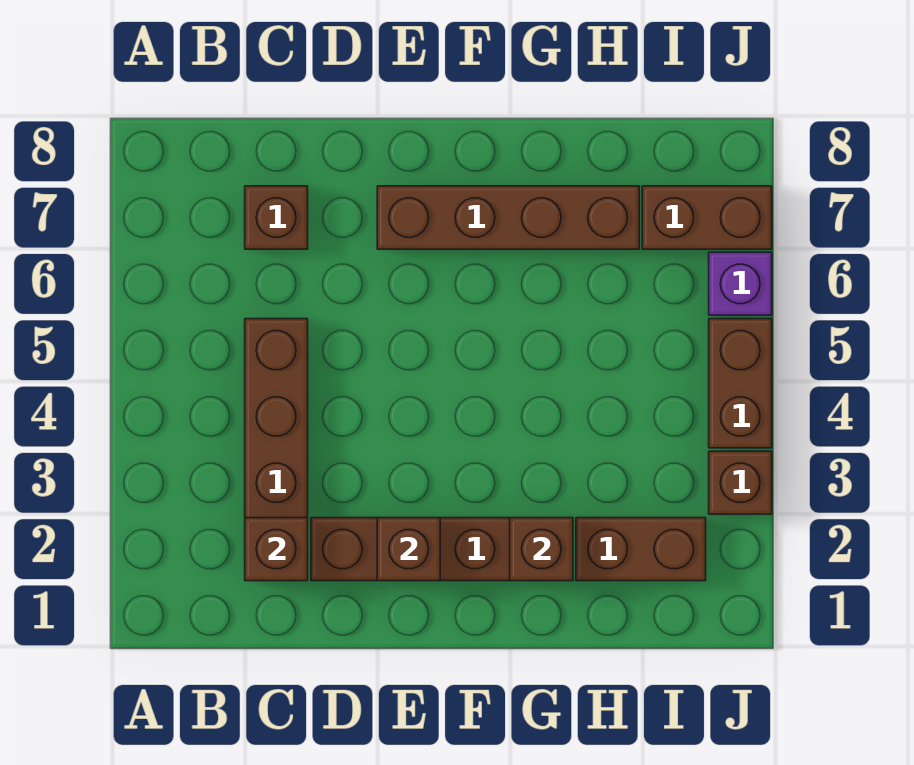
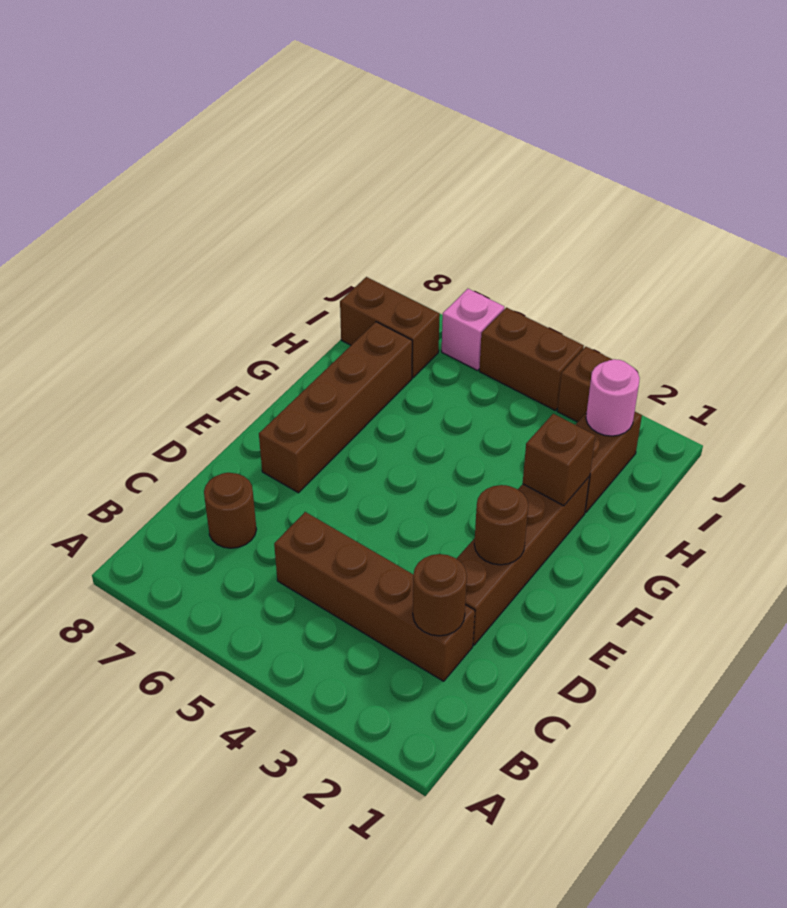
brown brick C2 level 2 -> brown round brick C2 level 2
brown brick C7 level 1 -> brown round brick C7 level 1
brown brick E2 level 2 -> brown round brick E2 level 2
none -> pink round brick I2 level 2
brown brick I7:J7 level 1 -> brown brick I7:I8 level 1
purple brick J6 level 1 -> pink brick J6 level 1

